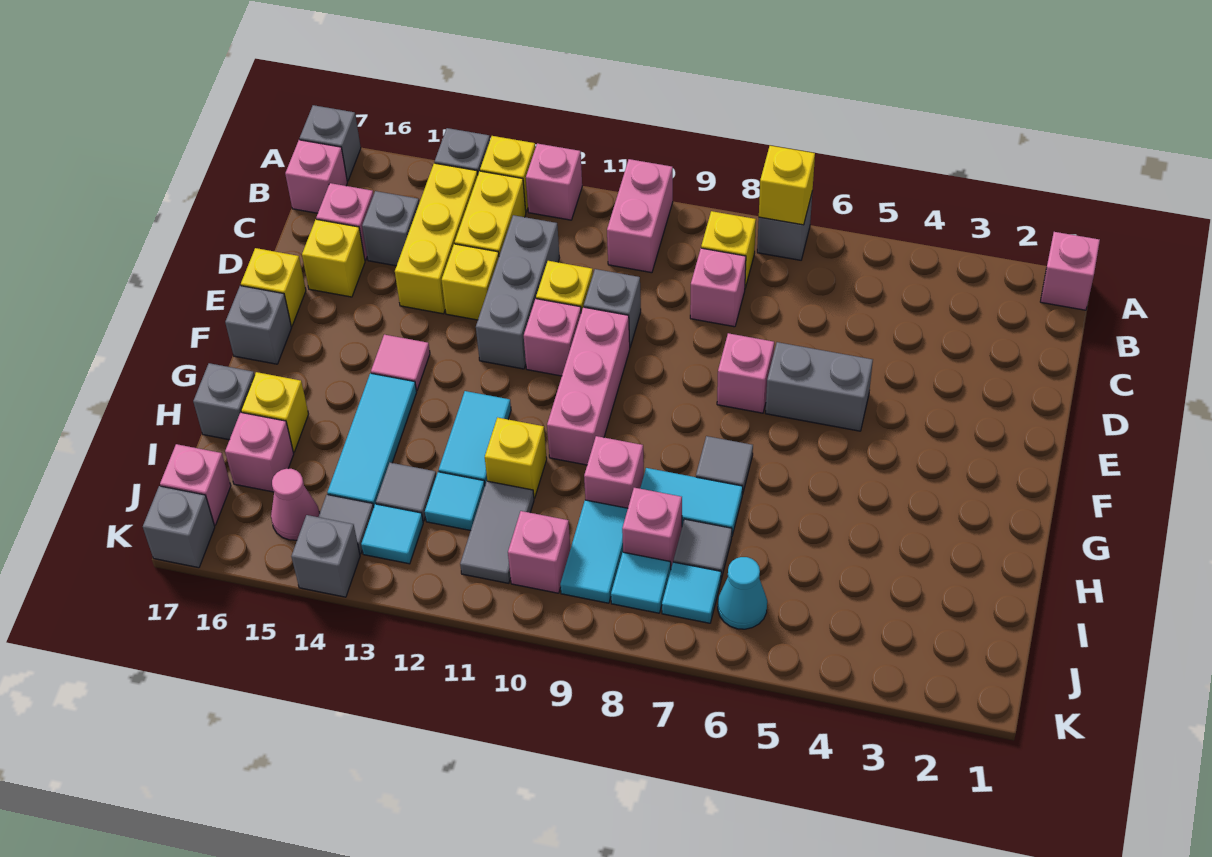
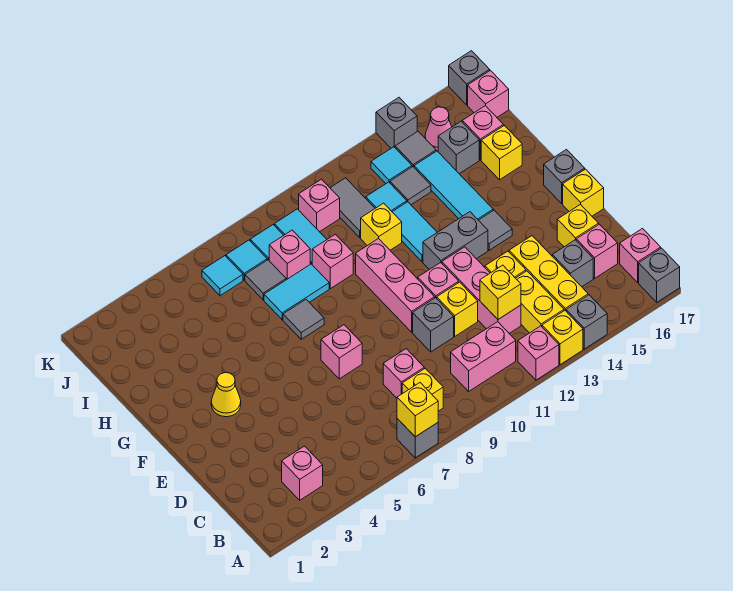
pink brick A1 level 1 -> pink brick B3 level 1
pink brick A10:B10 level 1 -> pink brick B10:B11 level 1
grey brick C12:E12 level 1 -> pink brick C12:E12 level 1
none -> yellow brick C12 level 2
grey brick E5:E6 level 1 -> grey brick F12:F13 level 1
none -> yellow cone F3 level 1
pink tile F14 level 1 -> grey tile F14 level 1
grey brick H17 level 1 -> grey brick I15 level 1
cyan cone J6 level 1 -> cyan tile J6 level 1

